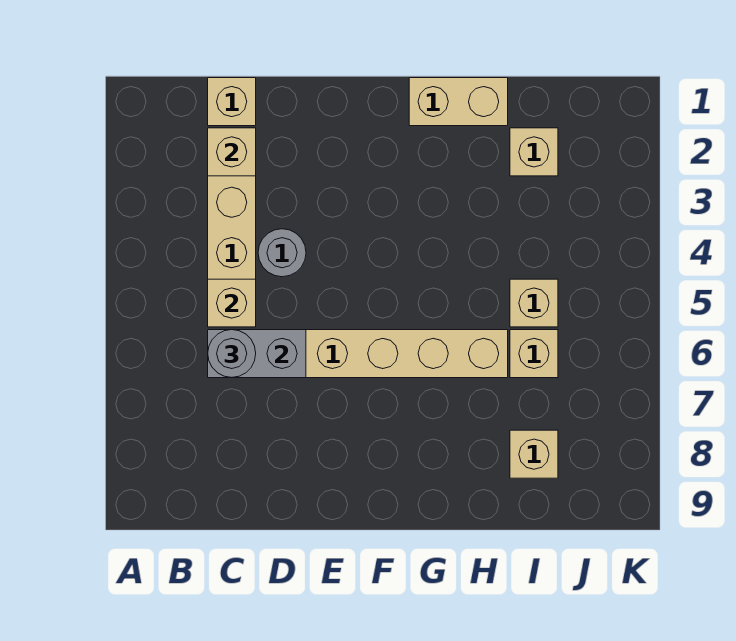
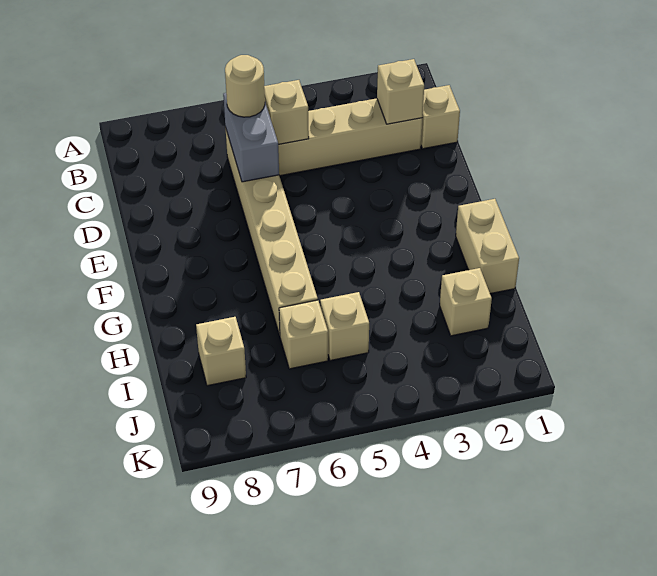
grey round brick C6 level 3 -> tan round brick C6 level 3
grey round brick D4 level 1 -> none

